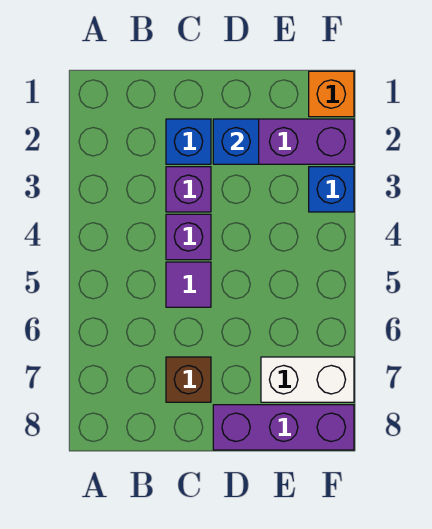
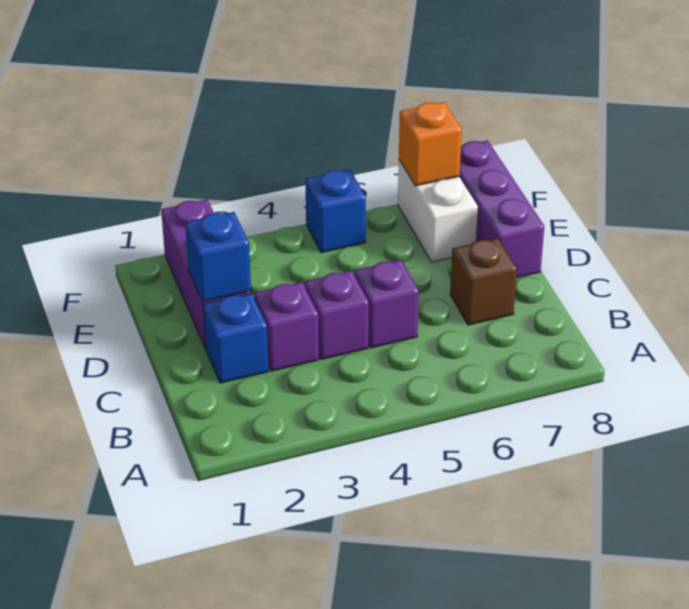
purple tile C5 level 1 -> purple brick C5 level 1
orange brick F1 level 1 -> orange brick F7 level 2
blue brick F3 level 1 -> blue brick F5 level 1

